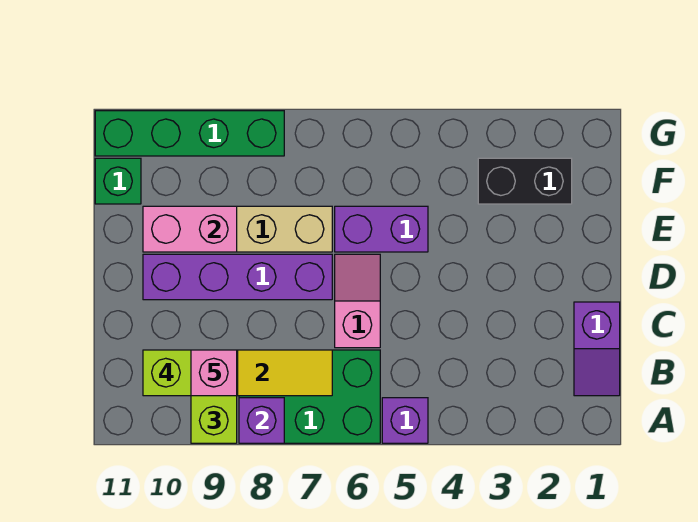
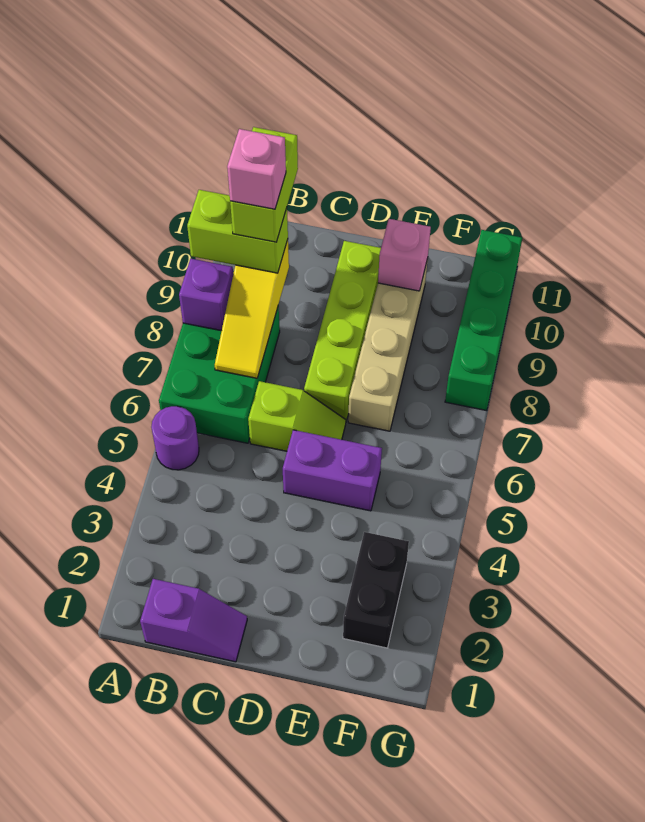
purple brick A5 level 1 -> purple round brick A5 level 1
purple slope B1:C1 level 1 top C -> purple slope B1:C1 level 1 top B
pink slope C6:D6 level 1 top C -> lime slope C6:D6 level 1 top C
purple brick D7:D10 level 1 -> lime brick D7:D10 level 1
purple brick E5:E6 level 1 -> purple brick D5:E5 level 1
pink brick E9:E10 level 2 -> pink brick E10 level 2
green brick F11 level 1 -> none

